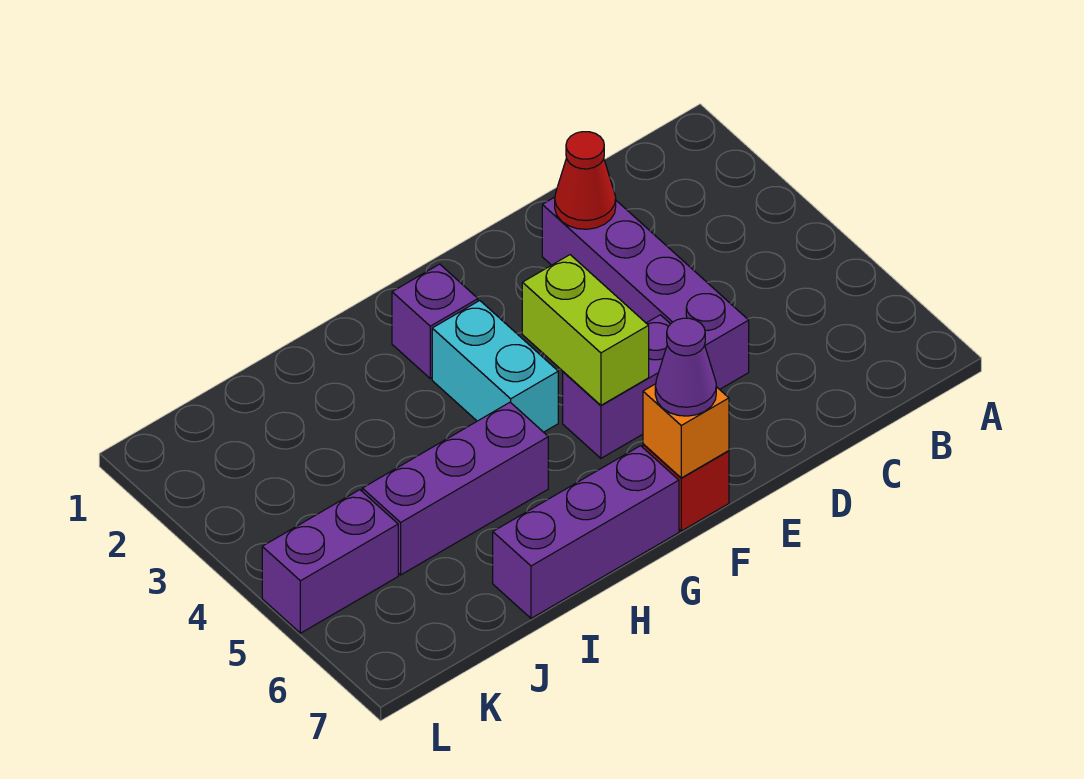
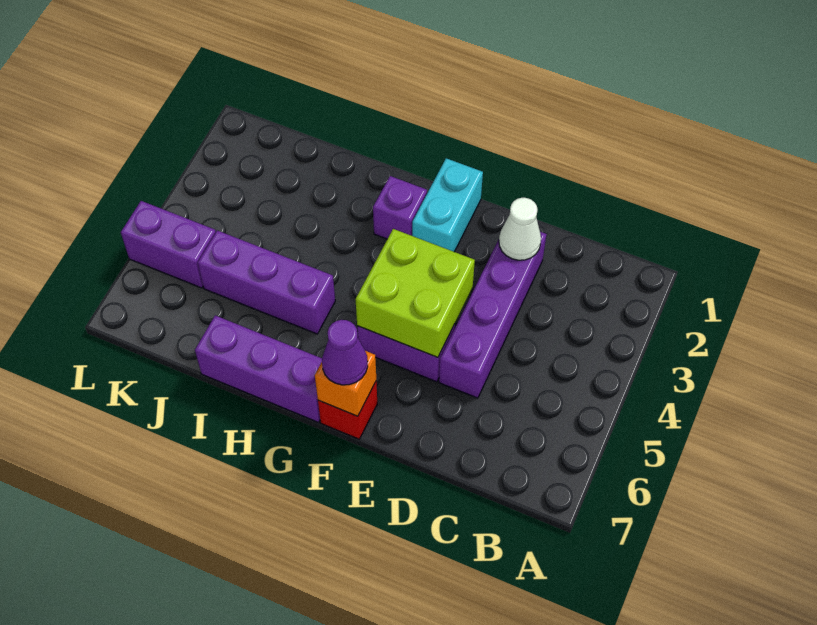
red cone D2 level 2 -> white cone D2 level 2
lime brick F4:F5 level 2 -> lime brick E4:F5 level 2
cyan brick G3:G4 level 1 -> cyan brick F1:F2 level 1

